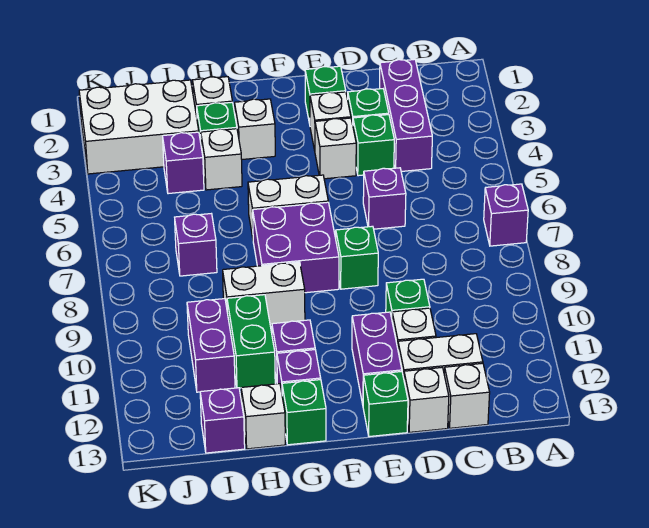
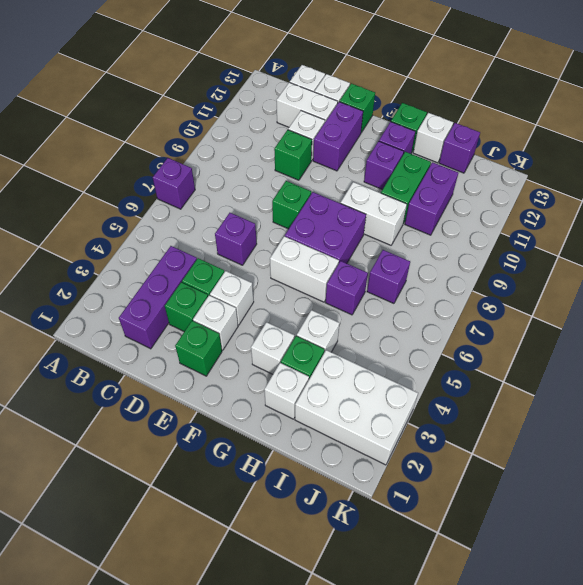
purple brick I4 level 1 -> purple brick H6 level 1

